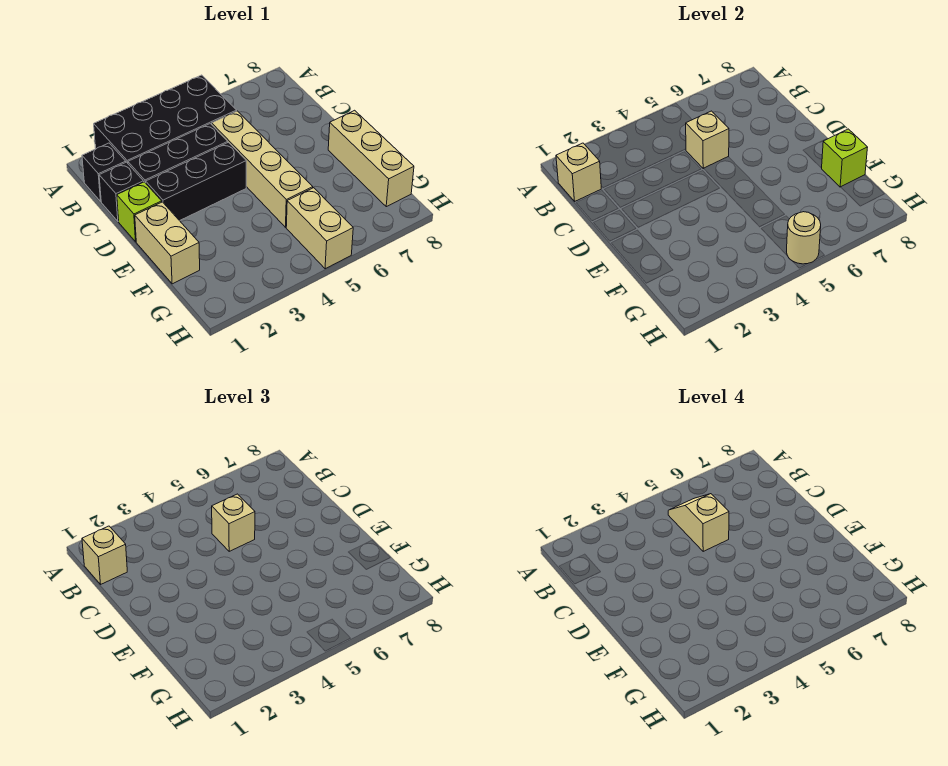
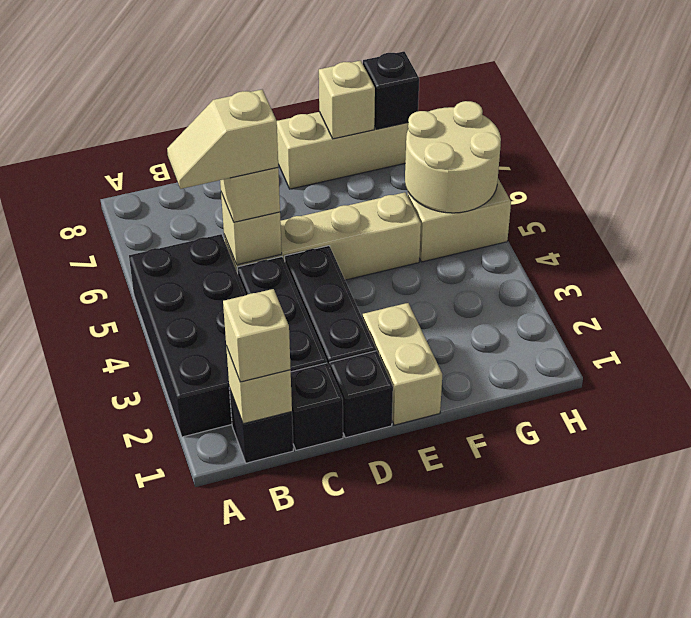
lime brick D1 level 1 -> black brick D1 level 1
tan brick E1:F1 level 1 -> tan brick E1:E2 level 1
lime brick F8 level 2 -> tan brick F8 level 2
none -> black brick G8 level 2
tan round brick H5 level 2 -> tan round brick G5:H6 level 2

